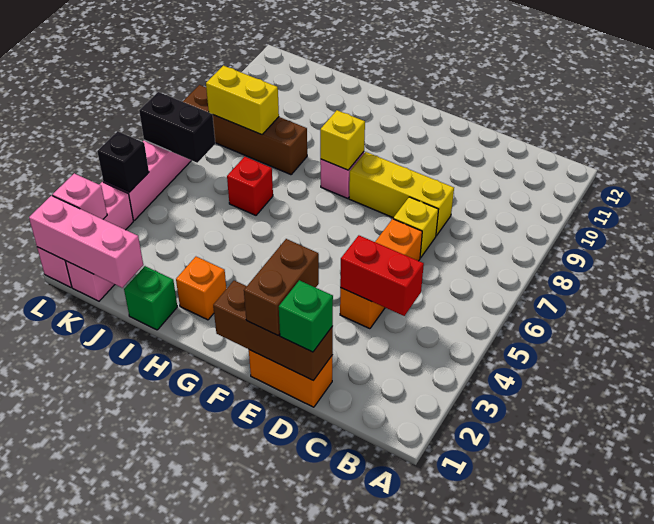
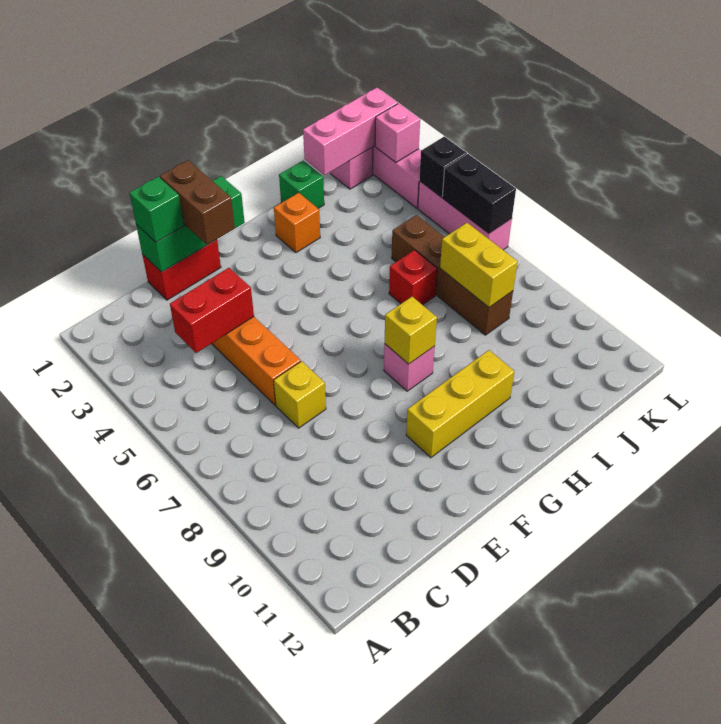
orange brick D1:E1 level 1 -> red brick D1:E1 level 1
brown brick D1:F1 level 2 -> green brick D1:F1 level 2
yellow brick D8:F8 level 1 -> yellow brick F10:H10 level 1
brown brick I8:L8 level 1 -> brown brick J5:J8 level 1
yellow brick J8:K8 level 2 -> yellow brick J7:J8 level 2
black brick K6:L6 level 2 -> black brick L5:L6 level 2

